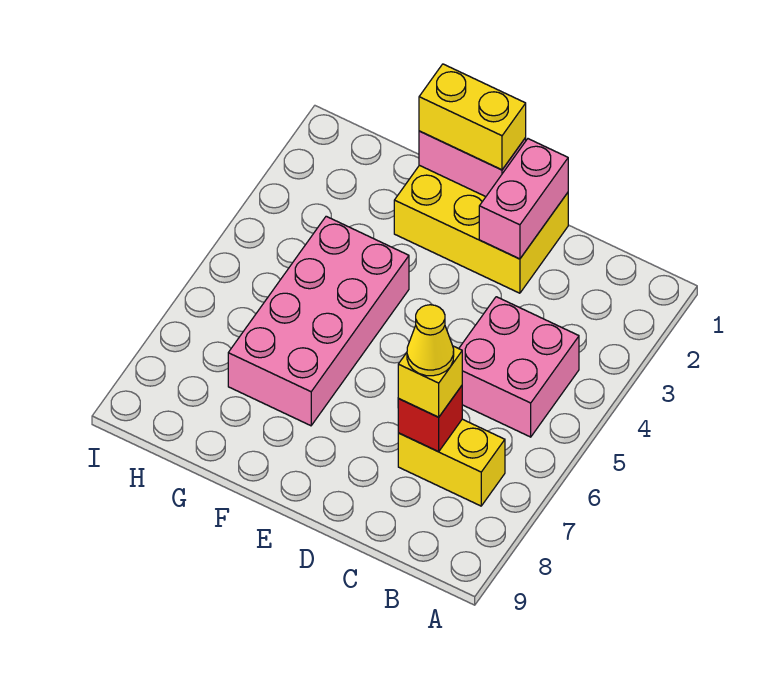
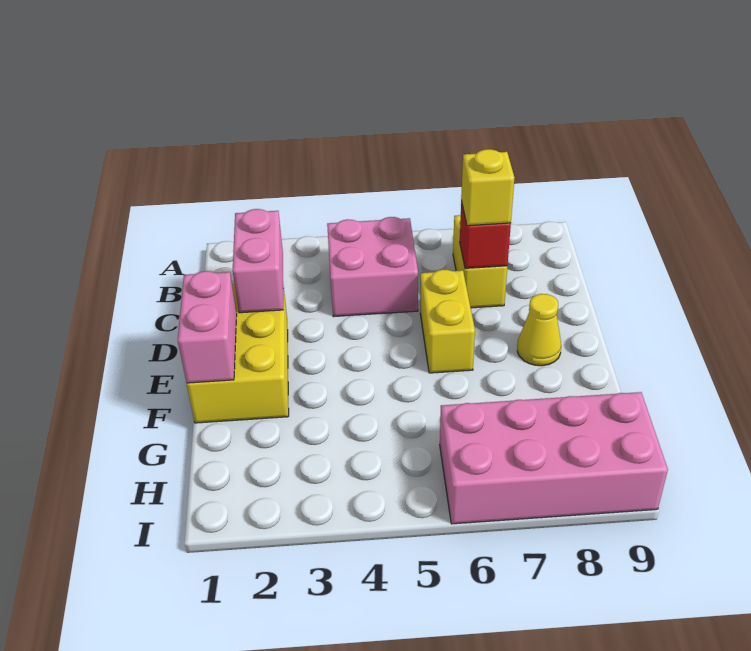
yellow cone C7 level 4 -> yellow cone E8 level 1
pink brick D1:D2 level 2 -> pink brick C2:D2 level 2
yellow brick E1:F1 level 3 -> yellow brick D6:E6 level 1
pink brick F4:G7 level 1 -> pink brick H6:I9 level 1

